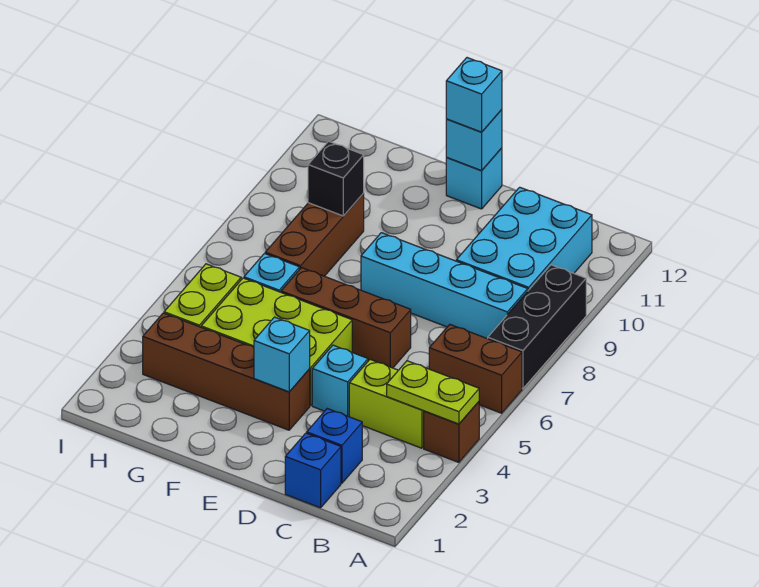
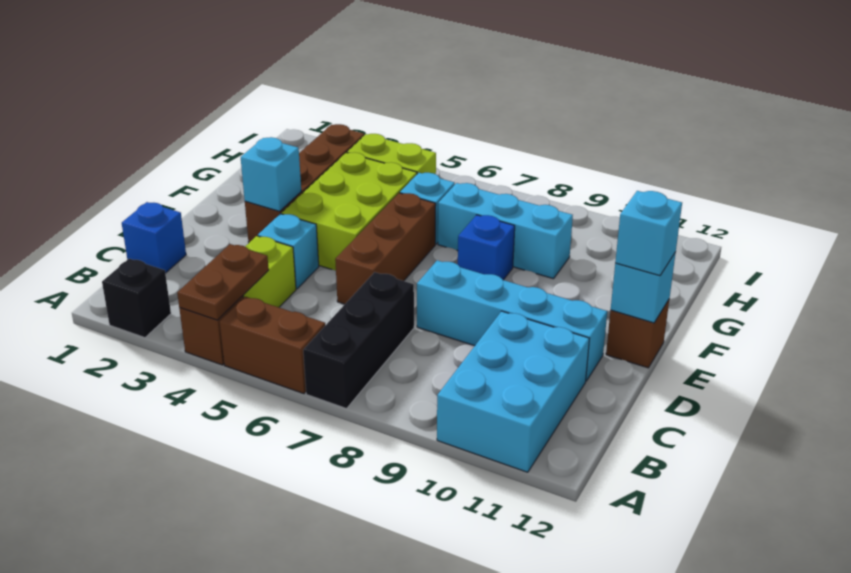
lime plate A4:B4 level 2 -> brown plate A4:B4 level 2
brown brick A6:B6 level 1 -> brown brick A5:A6 level 1
black brick A7:A9 level 1 -> black brick A7:C7 level 1
cyan brick B8:E8 level 1 -> cyan brick D8:D11 level 1
cyan brick B9:C11 level 1 -> cyan brick A10:C11 level 1
blue brick C2 level 1 -> blue brick F8 level 1
cyan brick E12 level 1 -> brown brick E12 level 1
brown brick G7:G9 level 1 -> cyan brick G7:G9 level 1
black brick G9 level 2 -> black brick A2 level 1

